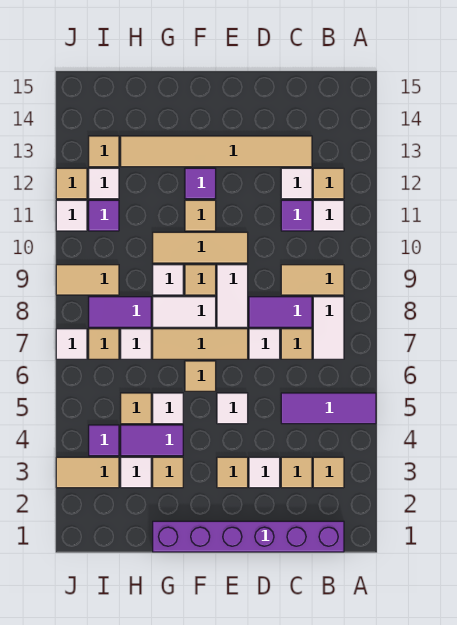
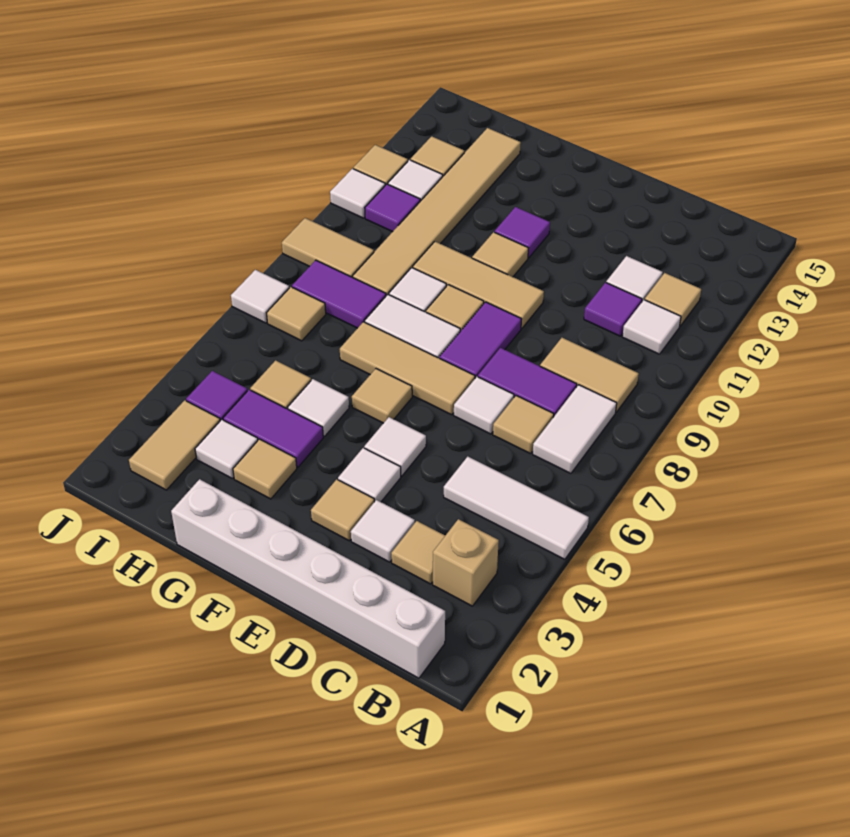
purple tile A5:C5 level 1 -> white tile A5:C5 level 1
purple brick B1:G1 level 1 -> white brick B1:G1 level 1
tan tile B3 level 1 -> tan brick B3 level 1
tan tile C13:H13 level 1 -> tan tile H9:H14 level 1
white tile E8:E9 level 1 -> purple tile E8:E9 level 1
white tile H7 level 1 -> white tile E4 level 1
tan tile I3:J3 level 1 -> tan tile I2:I3 level 1

